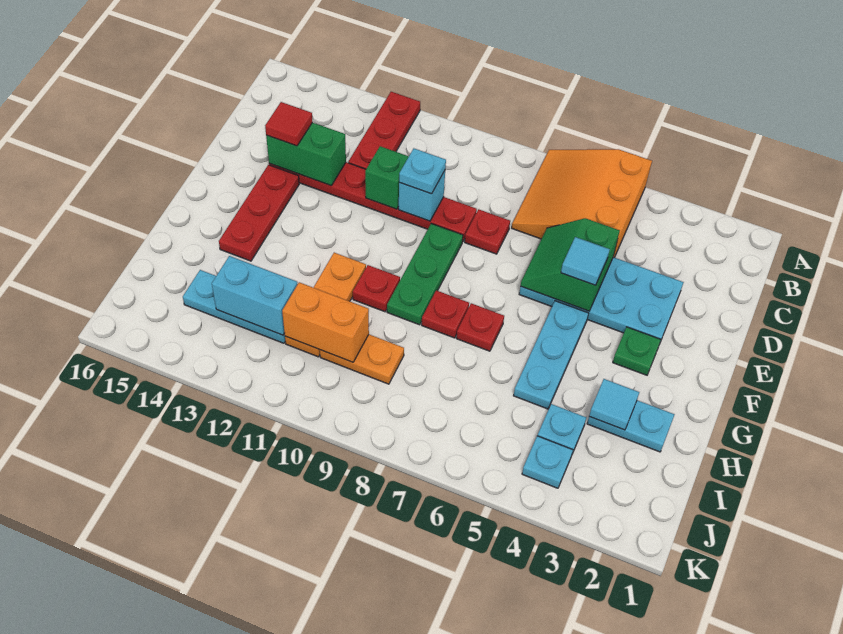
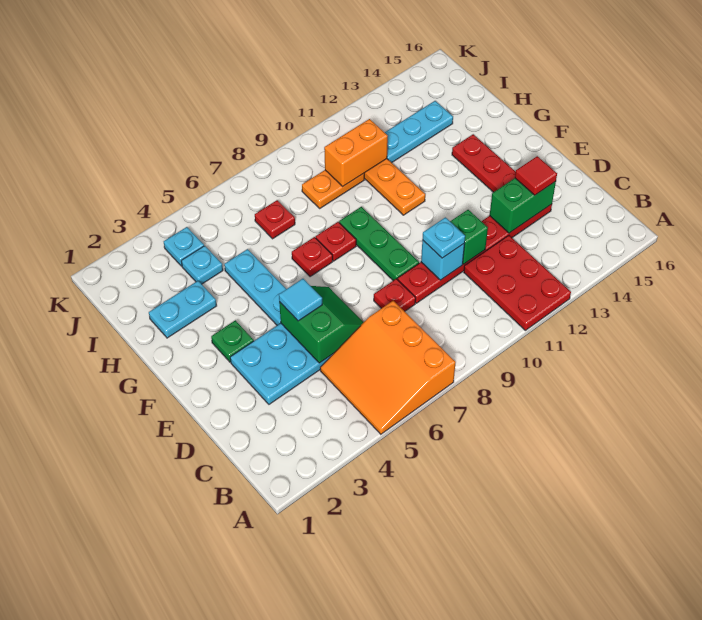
orange slope A5:C7 level 1 top 5 -> orange slope A5:C7 level 1 top 7
red plate A12:C12 level 1 -> red plate A11:C12 level 1
red plate G10 level 1 -> red plate I7 level 1
cyan tile H3 level 2 -> none
cyan brick I12:I13 level 2 -> none

